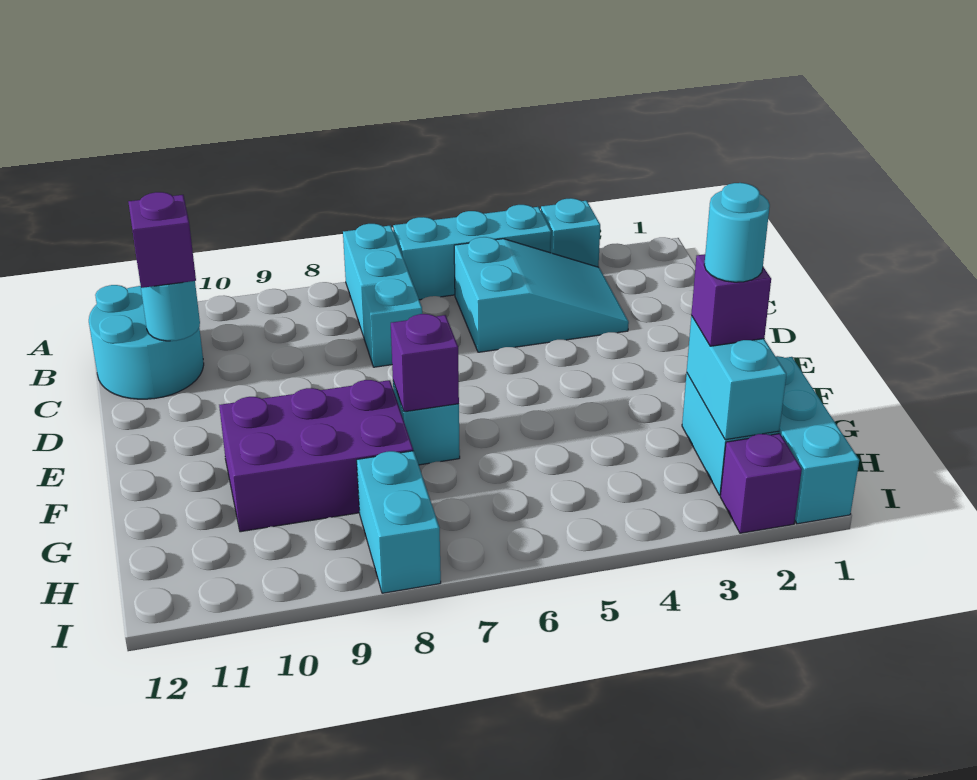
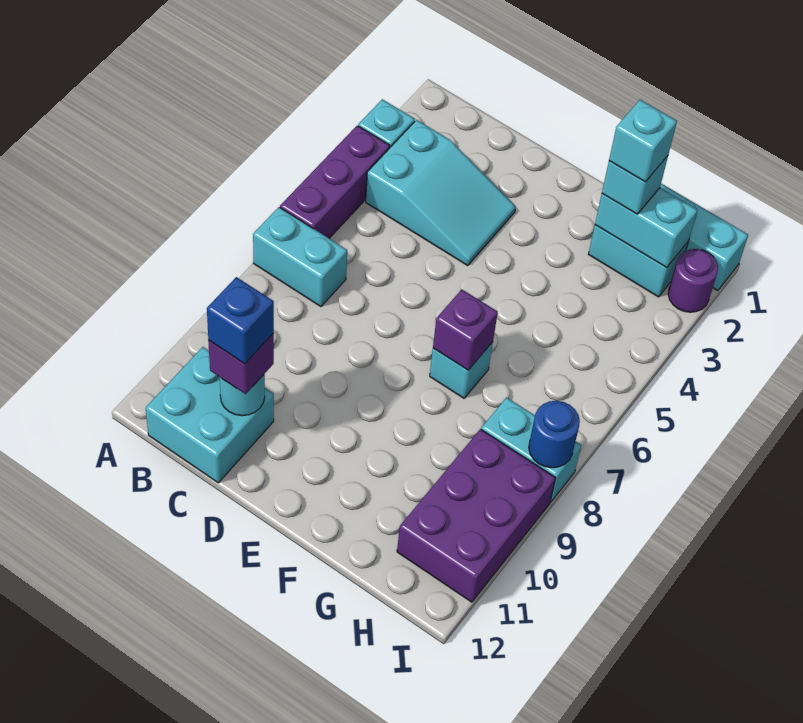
cyan brick A4:A6 level 1 -> purple brick A4:A6 level 1
cyan brick A7:C7 level 1 -> cyan brick A7:B7 level 1
cyan slope B3:C5 level 1 top 5 -> cyan slope B3:D4 level 1 top B
cyan round brick B11:C12 level 1 -> cyan brick B11:C12 level 1
none -> blue brick C11 level 4
purple brick F8:G10 level 1 -> purple brick H9:I11 level 1
purple brick G2 level 3 -> cyan brick G2 level 3
cyan round brick G2 level 4 -> cyan brick G2 level 4
purple brick I2 level 1 -> purple round brick I2 level 1
none -> blue round brick I8 level 2

